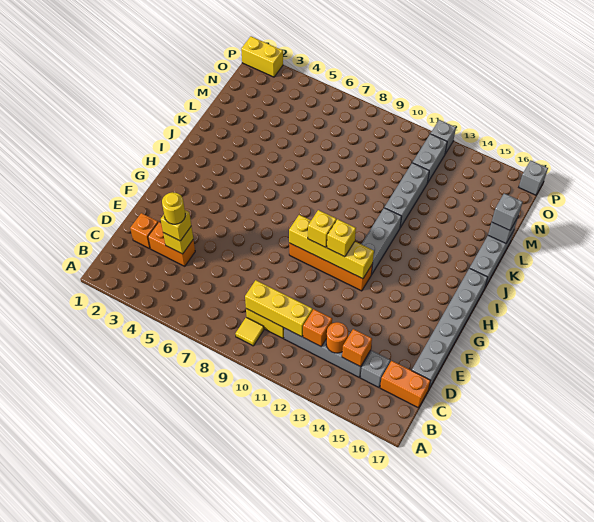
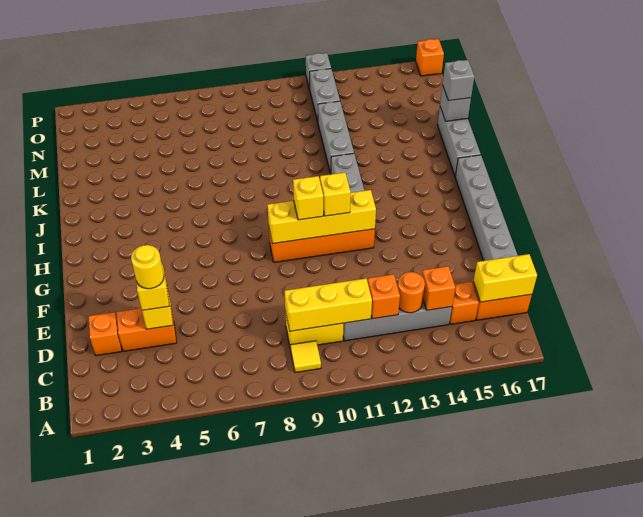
grey brick C15 level 1 -> orange brick C15 level 1
yellow brick P1:P2 level 1 -> yellow brick C16:C17 level 2
grey brick P17 level 1 -> orange brick P17 level 1

